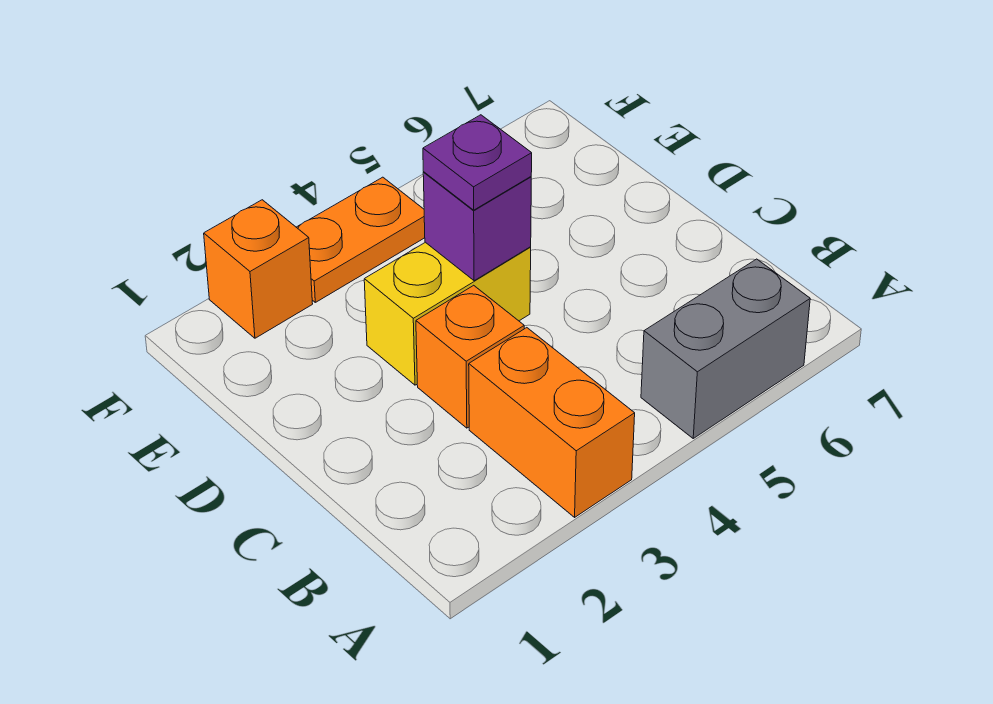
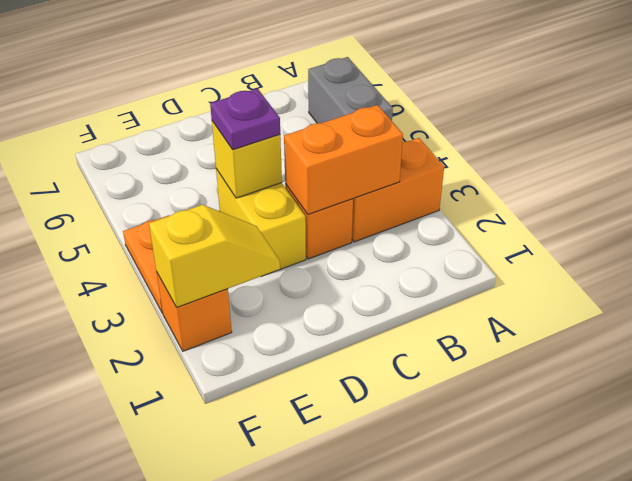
none -> orange brick B3:C3 level 2
purple brick D4 level 2 -> yellow brick D4 level 2
none -> yellow slope E2:F2 level 2 top F

